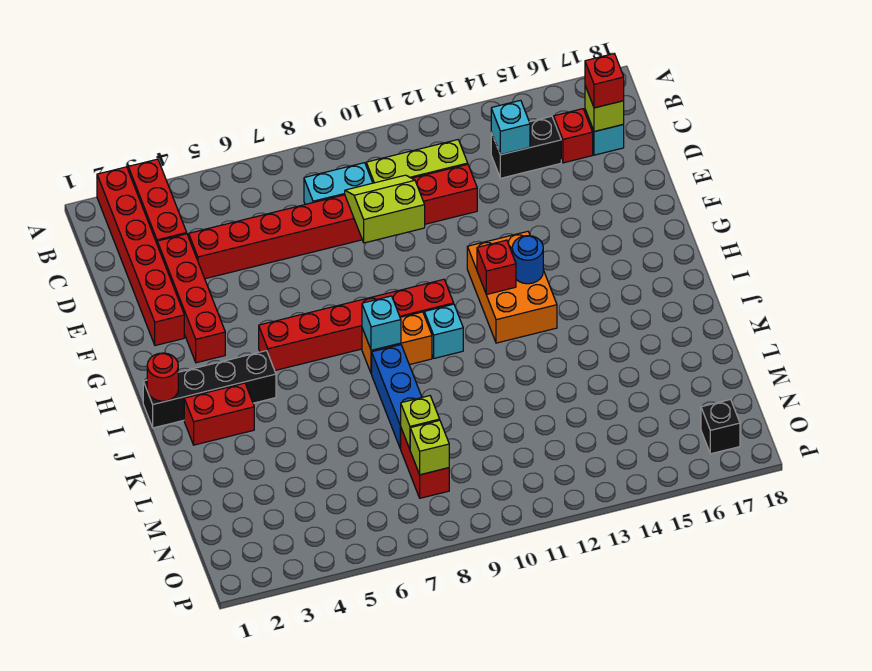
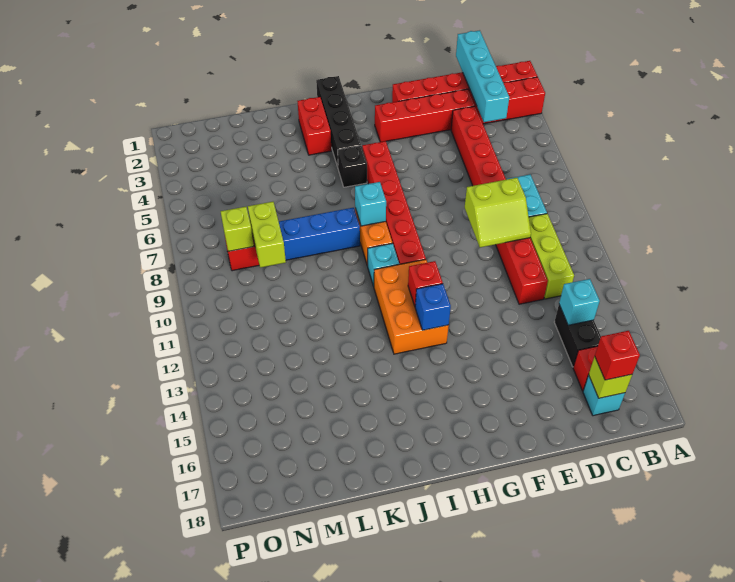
none -> cyan brick C1:C4 level 2
lime slope D9:E10 level 2 top E -> lime slope D9:E10 level 2 top 9
orange brick G12:I13 level 1 -> orange brick H11:I13 level 1
blue round brick H13 level 2 -> blue brick H13 level 2
red round brick I1 level 2 -> none
lime brick M8 level 2 -> lime brick M8:M9 level 2
black brick O17 level 1 -> black brick I5 level 1

